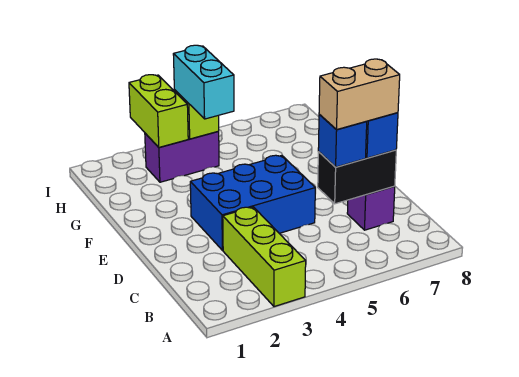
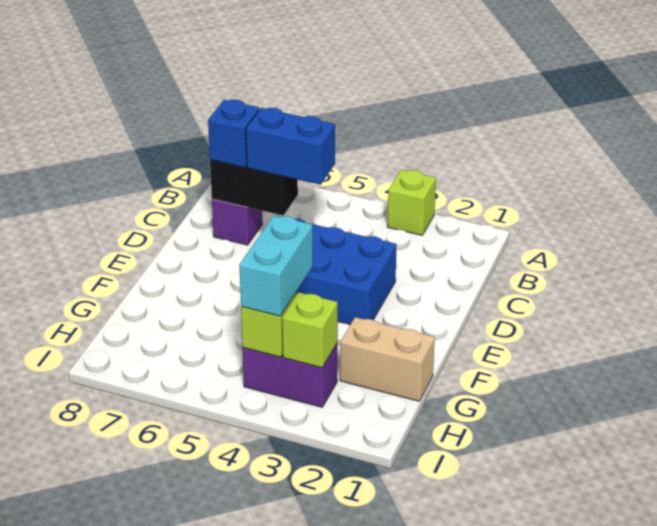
lime brick A3:C3 level 1 -> lime brick A3 level 1
blue brick C6 level 3 -> blue brick C5:C6 level 3
tan brick C6:C7 level 4 -> tan brick G1:G2 level 1
lime brick H3:I3 level 2 -> lime brick H3 level 2

